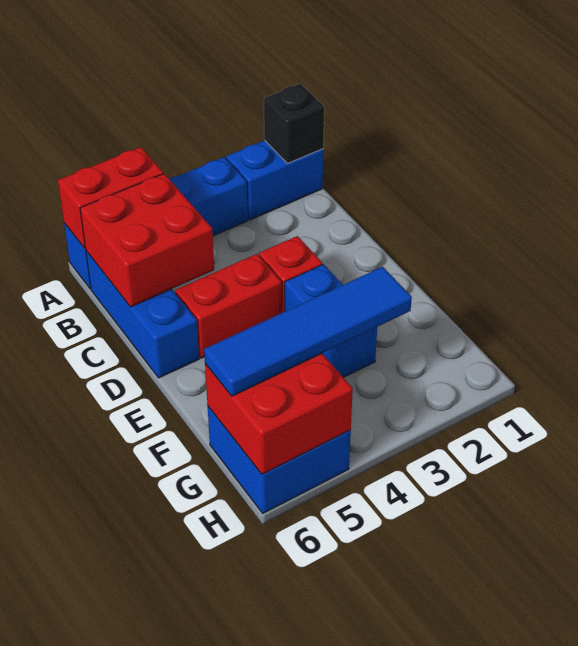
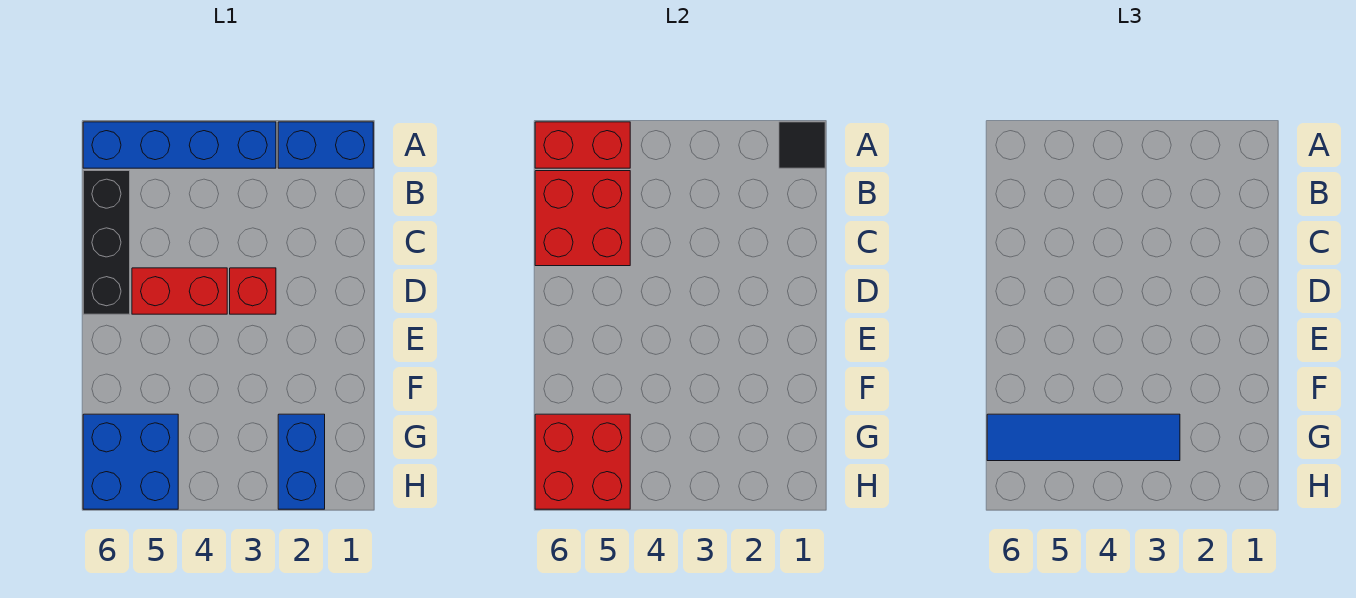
black brick A1 level 2 -> black tile A1 level 2
blue brick B6:D6 level 1 -> black brick B6:D6 level 1
blue brick E3:F3 level 1 -> blue brick G2:H2 level 1

